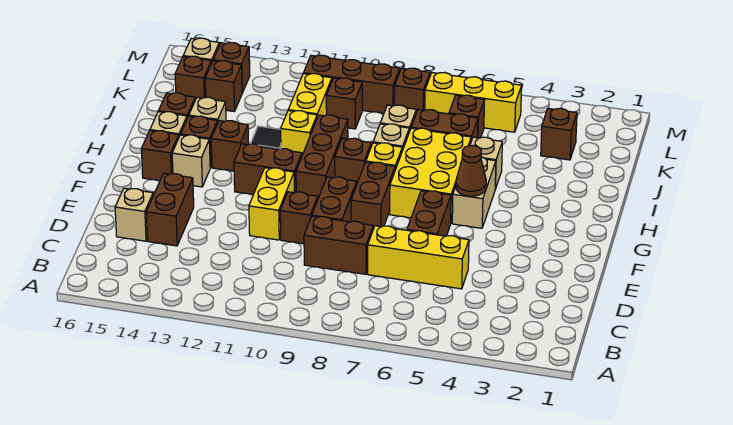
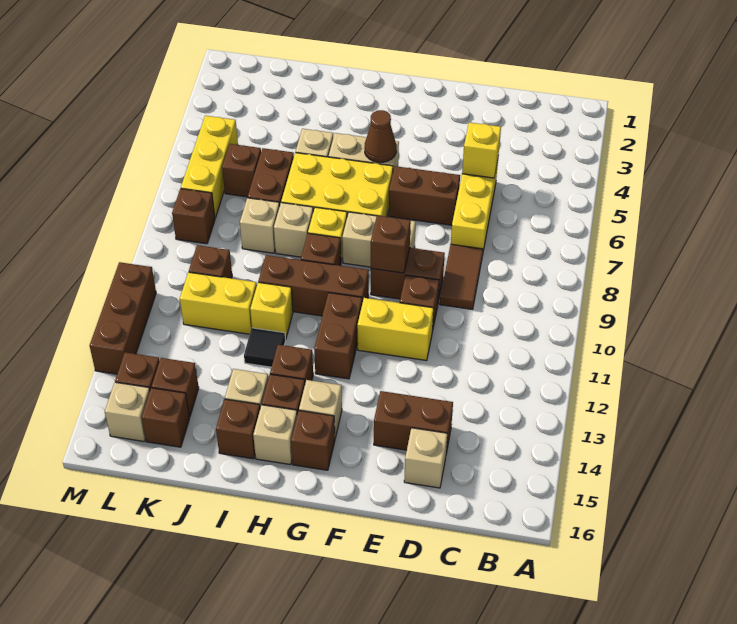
none -> yellow brick D5 level 2
brown brick D8:D9 level 1 -> brown tile D8:D9 level 1
brown brick F8:G8 level 1 -> tan brick F8:G8 level 1
brown brick K3 level 1 -> brown brick F9 level 2
brown brick L9:L11 level 1 -> brown brick M11:M13 level 1

